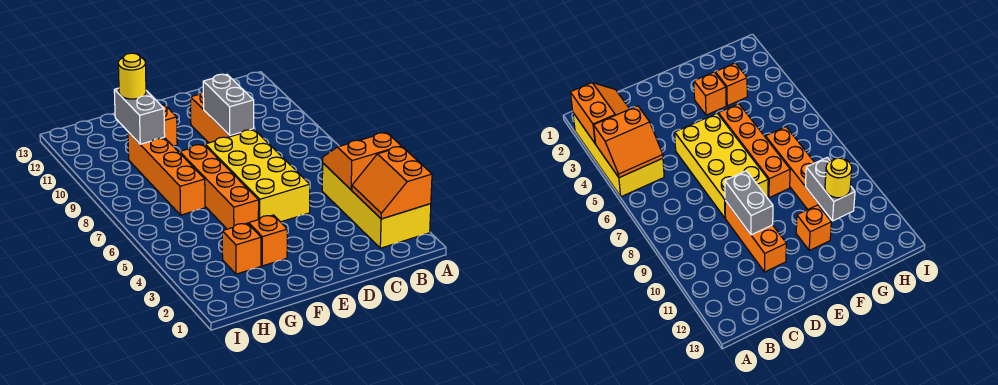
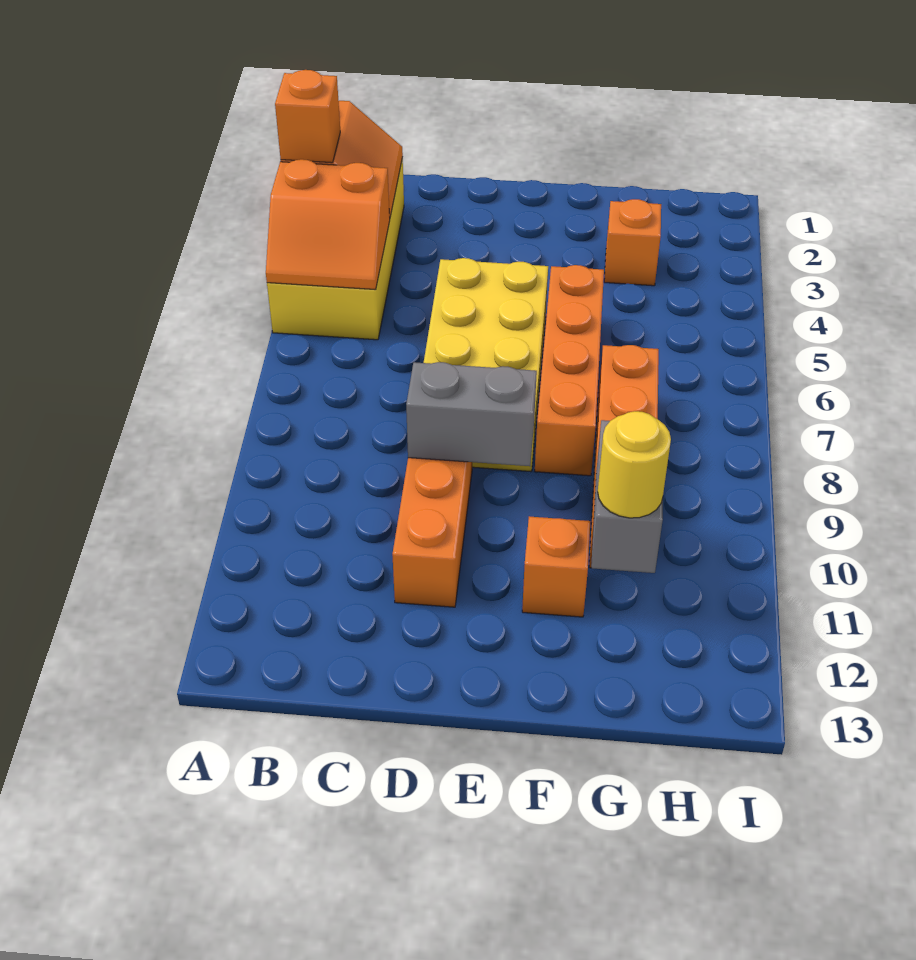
grey brick D9:D10 level 2 -> grey brick D9:E9 level 2
orange brick F3 level 1 -> orange brick A3 level 3

